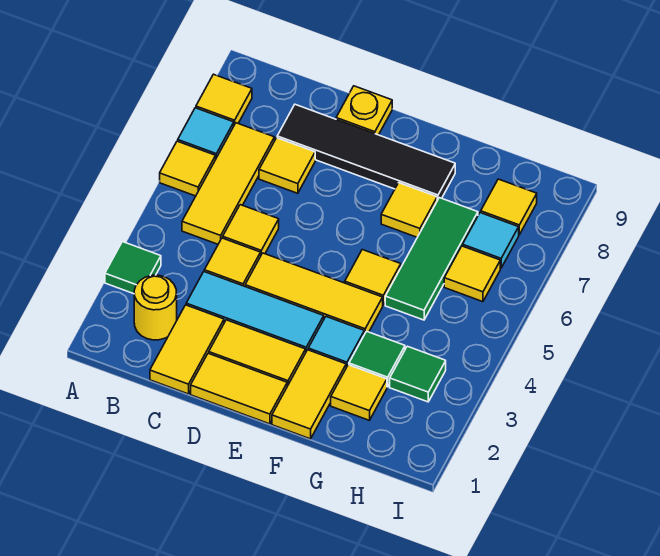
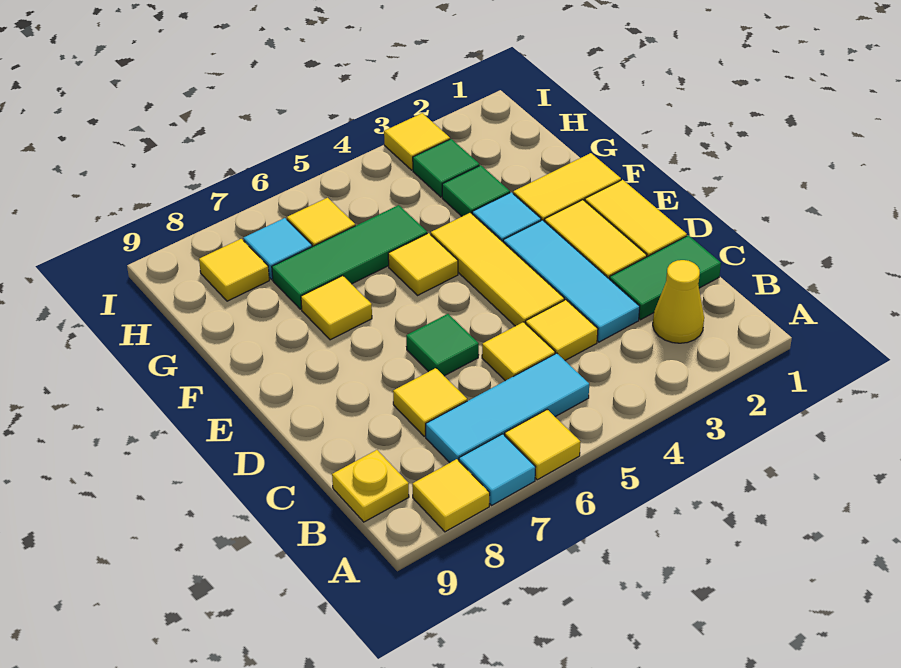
green tile A3 level 1 -> green tile D6 level 1
yellow round brick B2 level 1 -> yellow cone B2 level 1
yellow tile B5:B7 level 1 -> cyan tile B5:B7 level 1
yellow tile C1:C2 level 1 -> green tile C1:C2 level 1
black tile C8:F8 level 1 -> none
yellow plate D9 level 1 -> yellow plate B9 level 1
yellow tile G2 level 1 -> yellow tile I3 level 1

